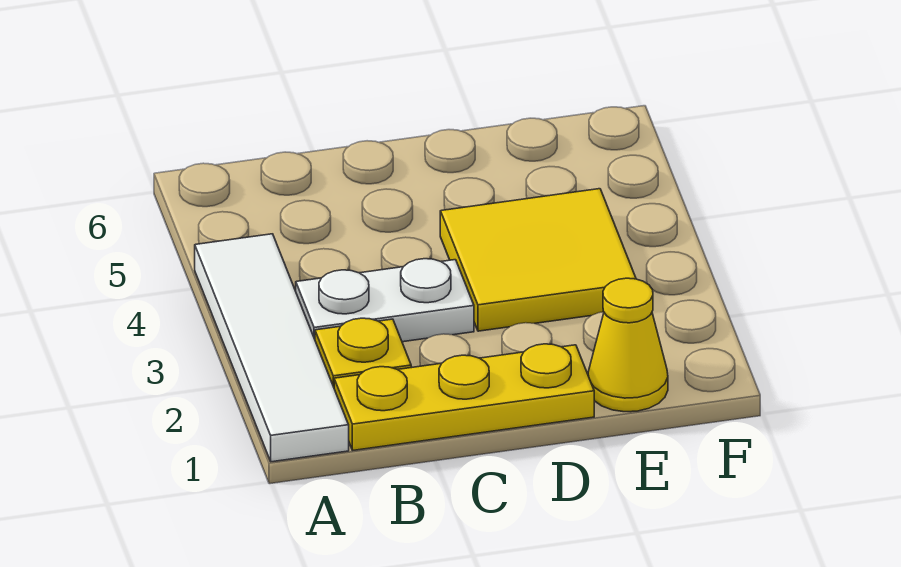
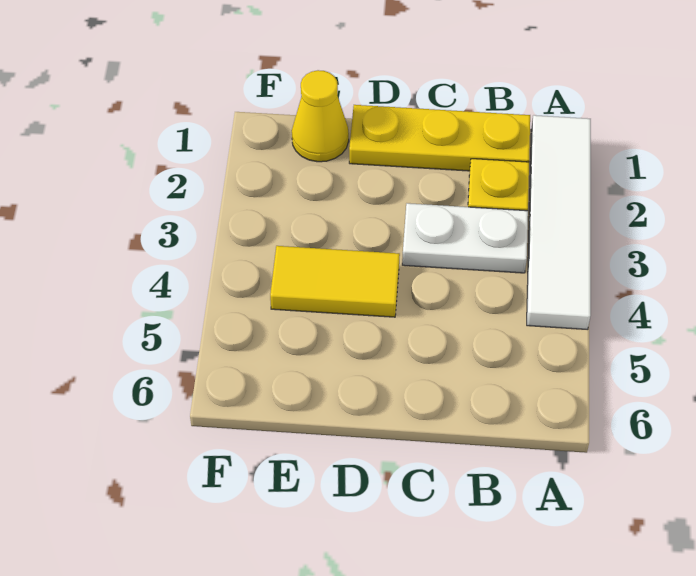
yellow tile D3:E4 level 1 -> yellow tile D4:E4 level 1

